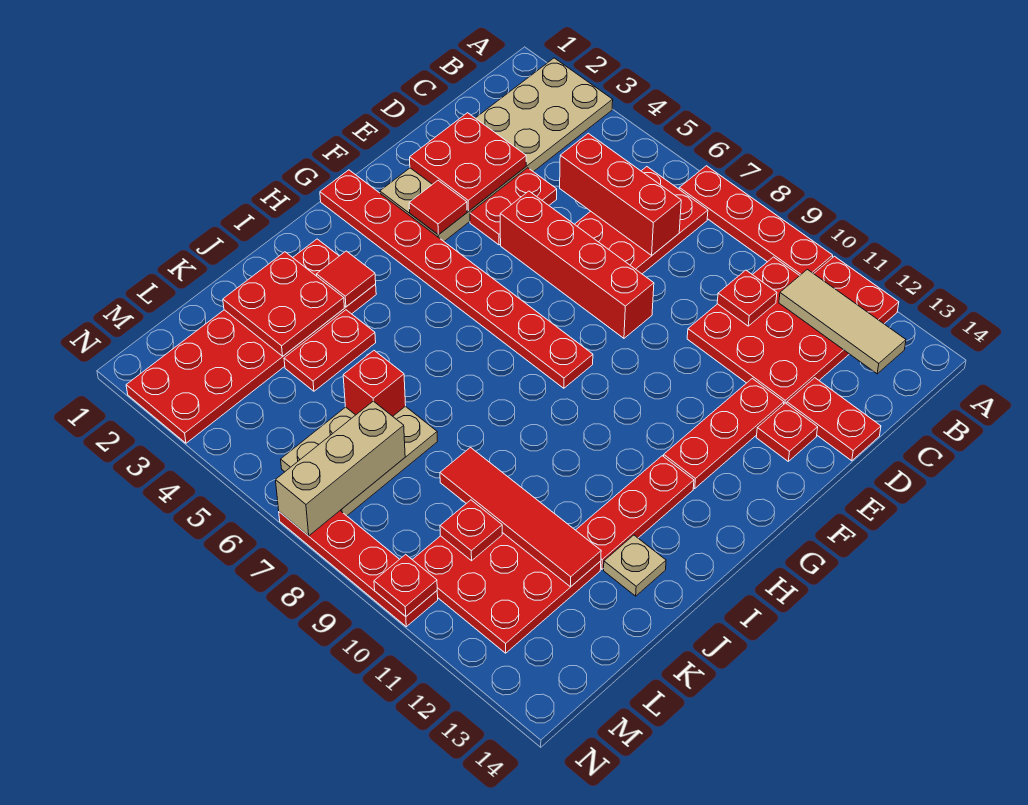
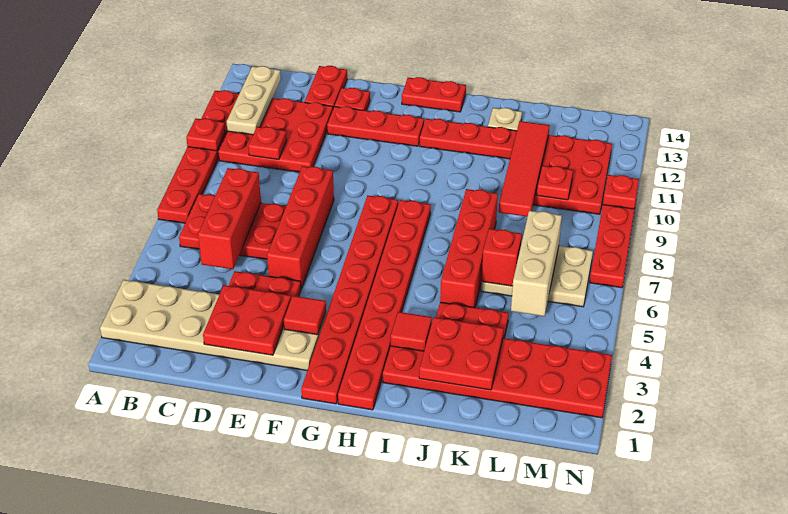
none -> red plate A10 level 2
tan tile B11:B13 level 2 -> tan plate B11:B13 level 2
none -> red plate G14:H14 level 1
none -> red plate H1:H8 level 1
none -> red brick J5:J8 level 1
tan brick L7:N7 level 2 -> tan brick L5:L7 level 2

